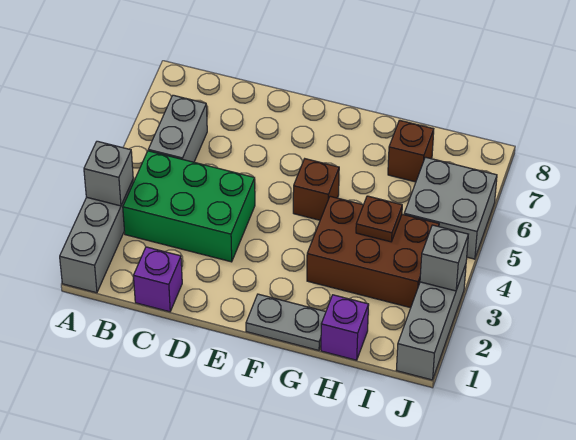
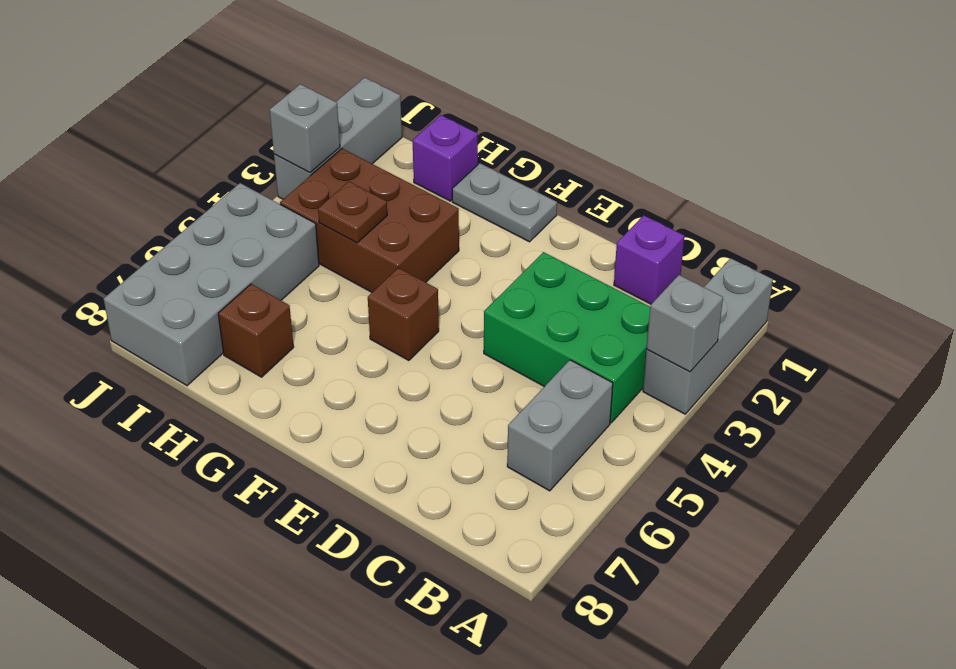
grey brick I5:J6 level 1 -> grey brick I5:J8 level 1

